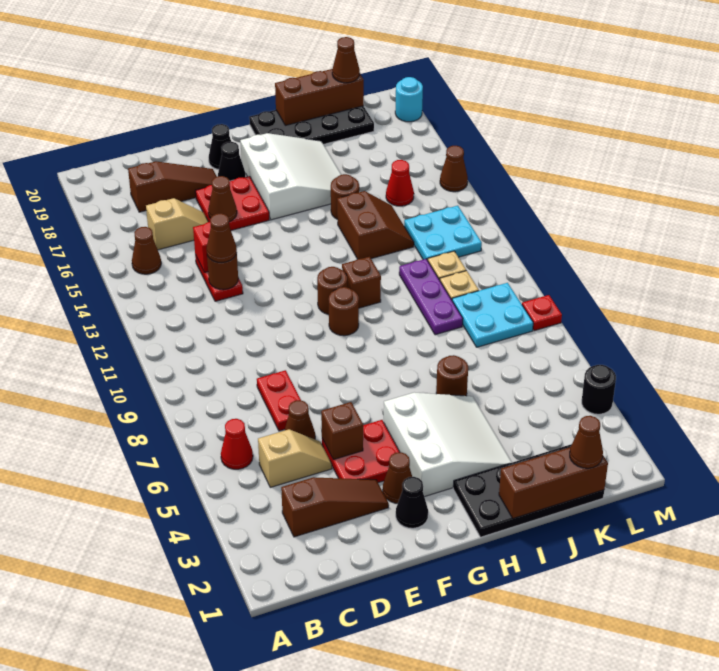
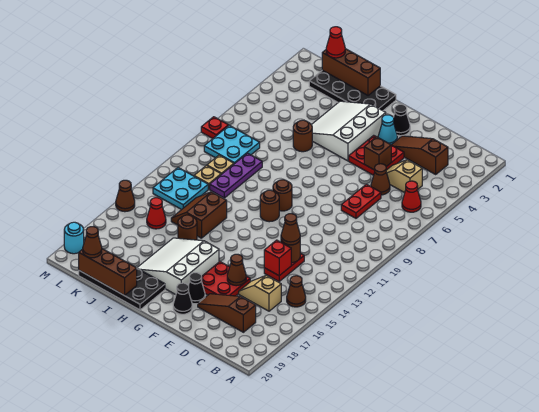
brown cone F3 level 1 -> cyan cone F3 level 1
brown brick H11 level 1 -> none
brown cone K1 level 3 -> red cone K1 level 3
black round brick M4 level 1 -> none

